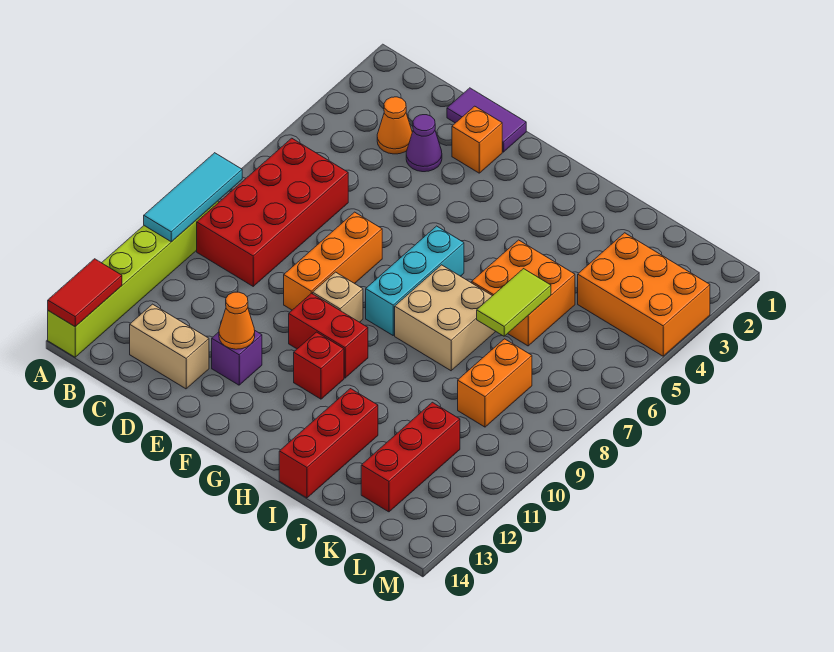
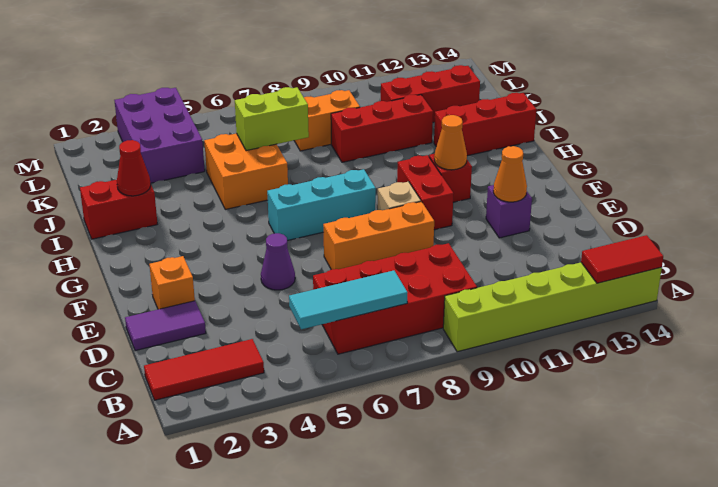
cyan tile A8:A10 level 2 -> cyan tile B5:B7 level 2
none -> red tile B1:B3 level 1
orange cone C3 level 1 -> orange cone G11 level 2
tan brick C13:D13 level 1 -> none
purple tile D1:E1 level 1 -> purple tile D1:D2 level 1
purple cone D3 level 1 -> purple cone E5 level 1
tan brick H7:I8 level 1 -> none
none -> red brick I1:I2 level 1
none -> red cone I2 level 2
lime tile J6:J7 level 2 -> lime brick J6:J7 level 2
none -> red brick J9:J11 level 1
orange brick K3:M4 level 1 -> purple brick K3:M4 level 1

